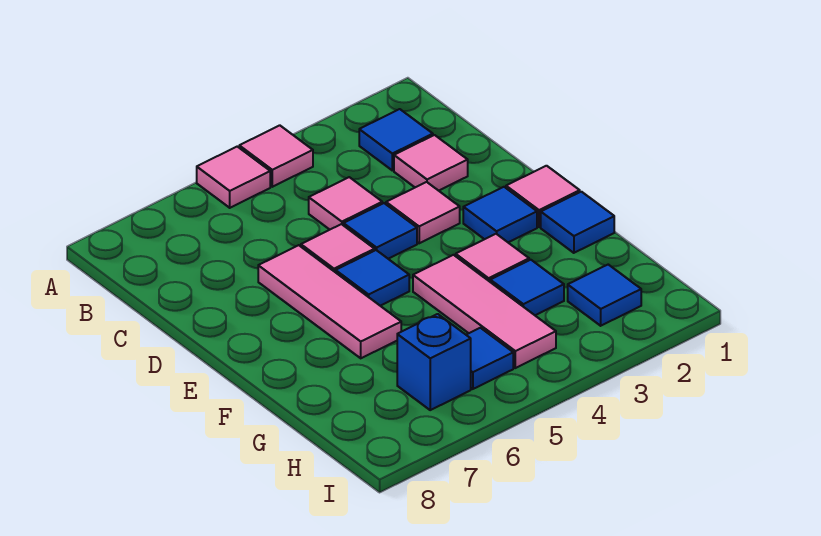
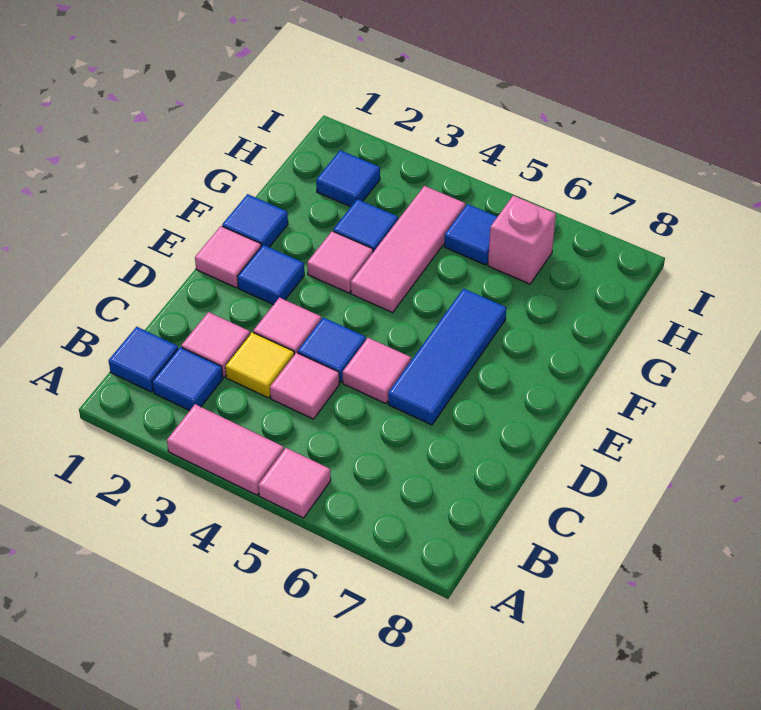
pink tile A4 level 1 -> pink tile A3:A4 level 1
none -> yellow tile C3 level 1
pink tile D6:F6 level 1 -> blue tile D6:F6 level 1
blue tile E5 level 1 -> blue tile B1 level 1
blue brick H6 level 1 -> pink brick H6 level 1

